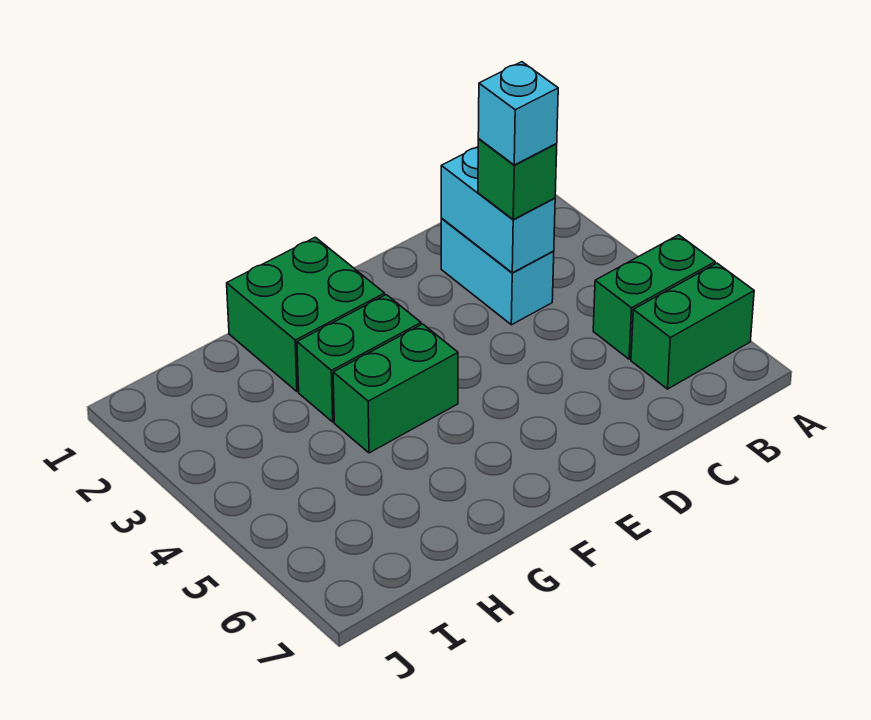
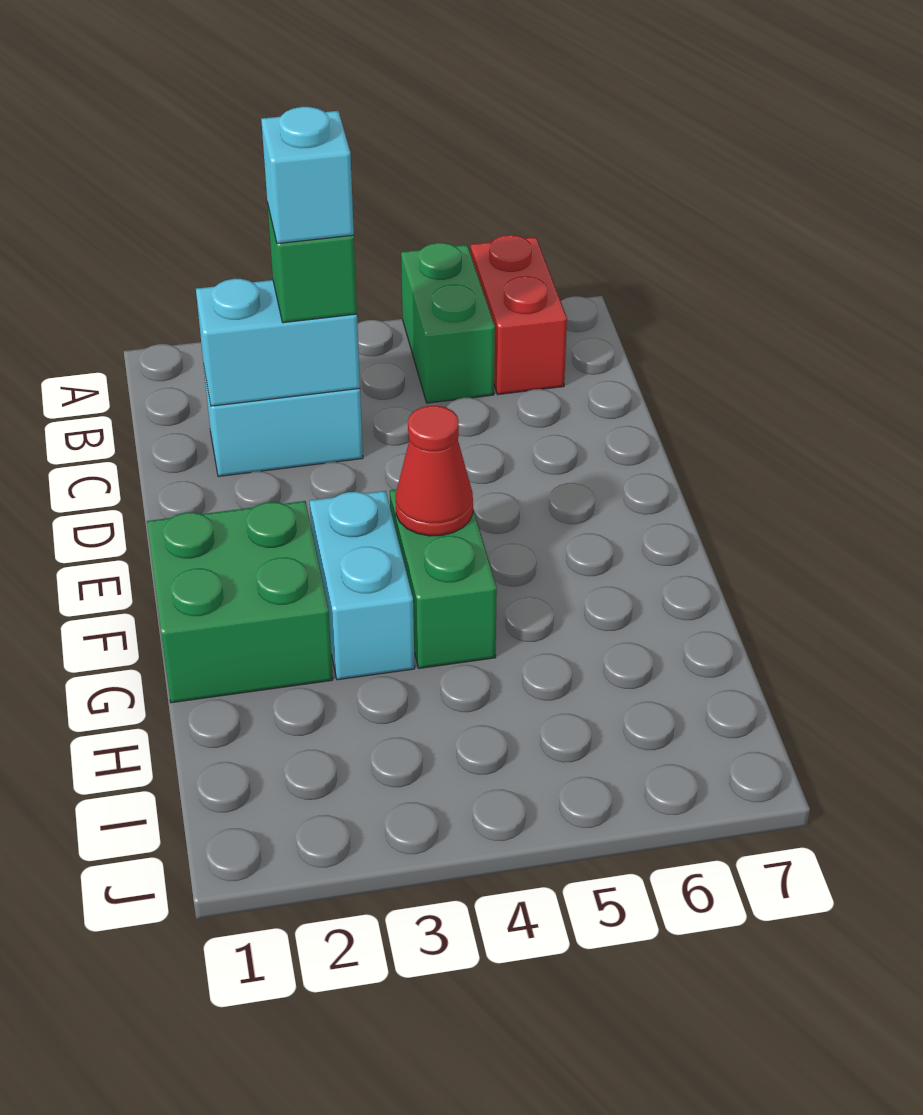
green brick A6:B6 level 1 -> red brick A6:B6 level 1
green brick F3:G3 level 1 -> cyan brick F3:G3 level 1
none -> red cone F4 level 2

